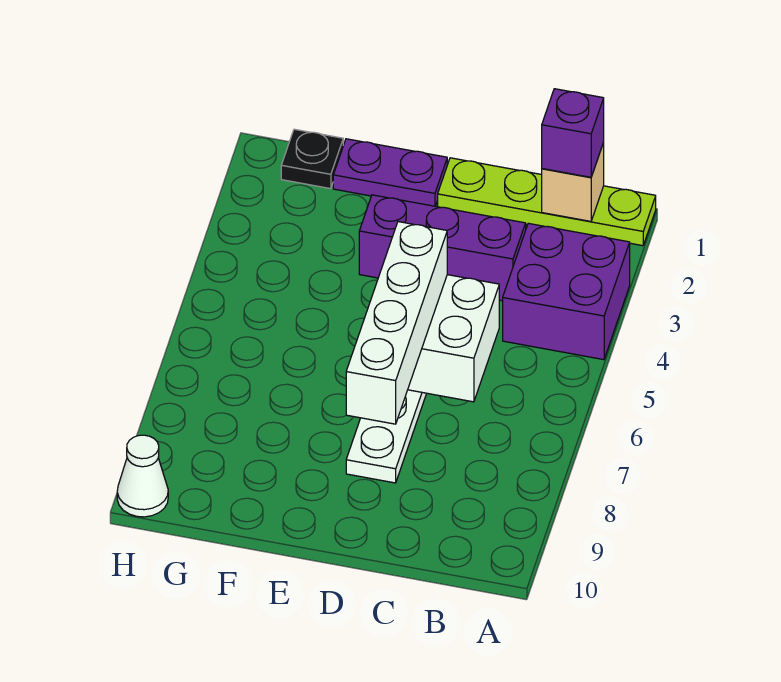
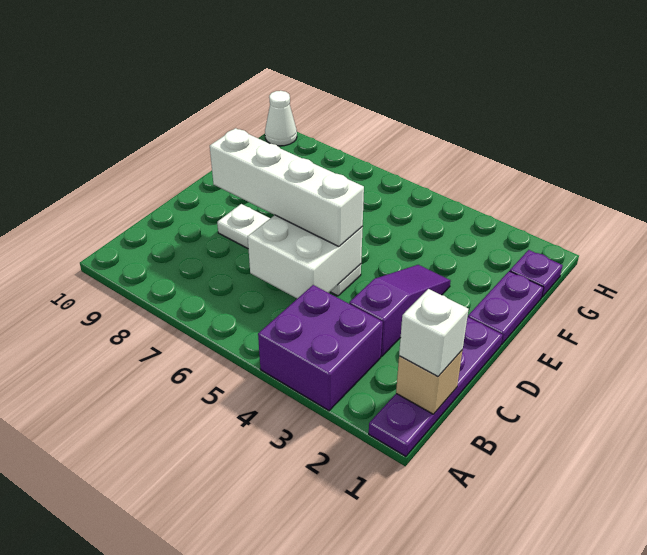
lime plate A1:D1 level 1 -> purple plate A1:D1 level 1
purple brick B1 level 3 -> white brick B1 level 3
purple brick C3:E3 level 1 -> purple slope C3:E3 level 1 top C
black plate G1 level 1 -> purple plate G1 level 1

